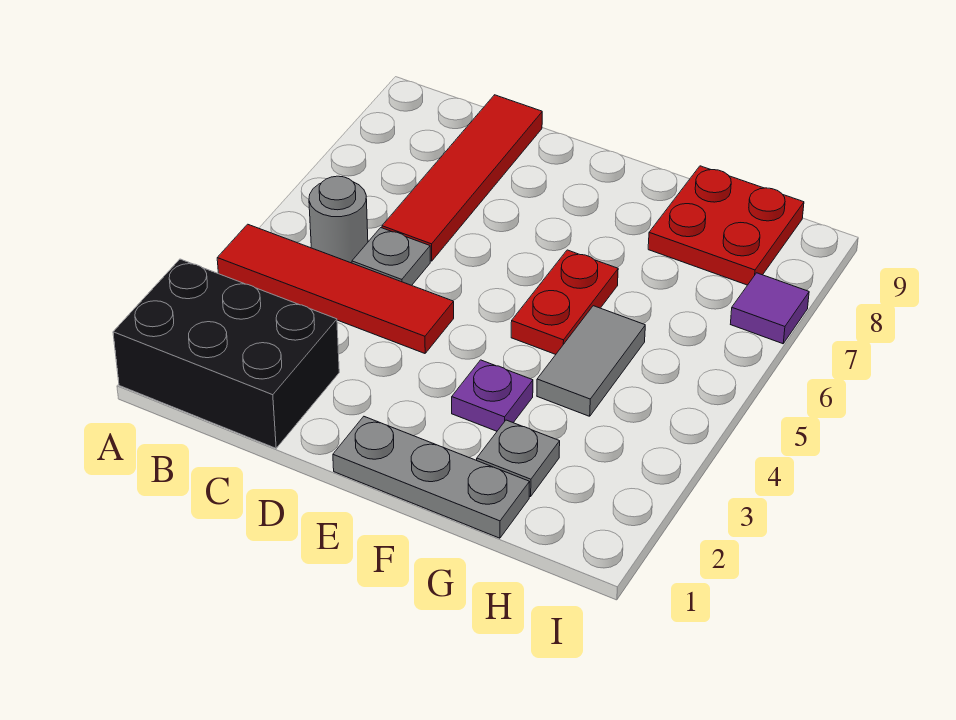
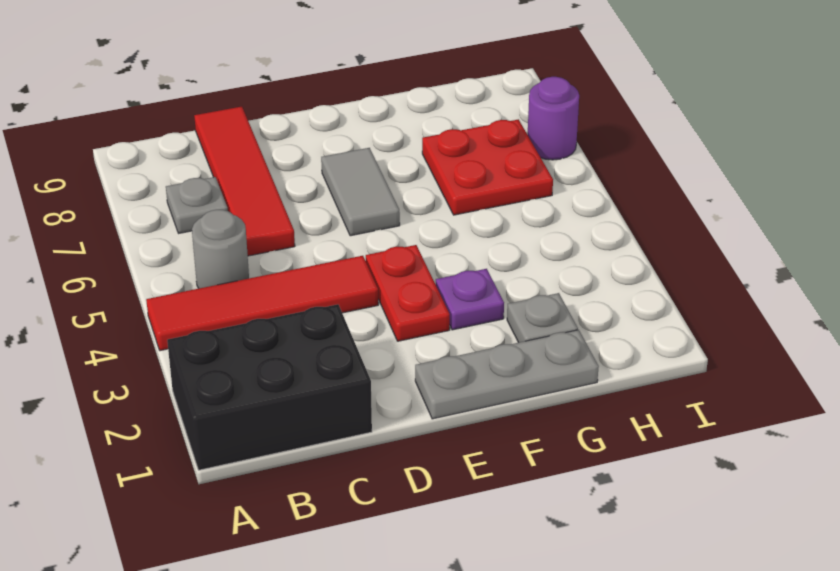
grey plate C5 level 1 -> grey plate B7 level 1
red plate F5:F6 level 1 -> red plate E3:E4 level 1
grey tile G4:G5 level 1 -> grey tile E6:E7 level 1
red plate G8:H9 level 1 -> red plate G6:H7 level 1
purple tile I7 level 1 -> purple round brick I7 level 1

